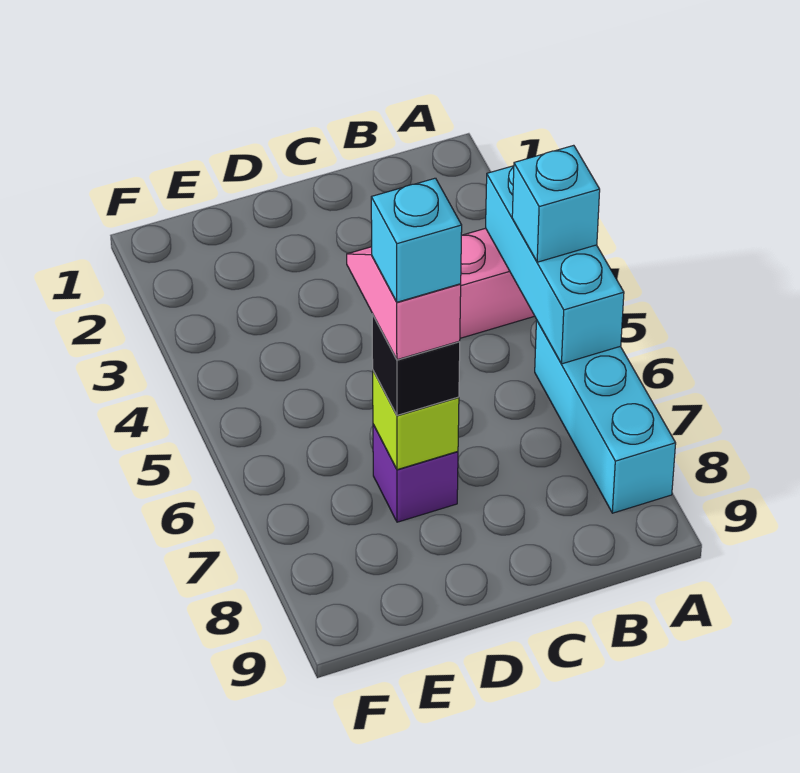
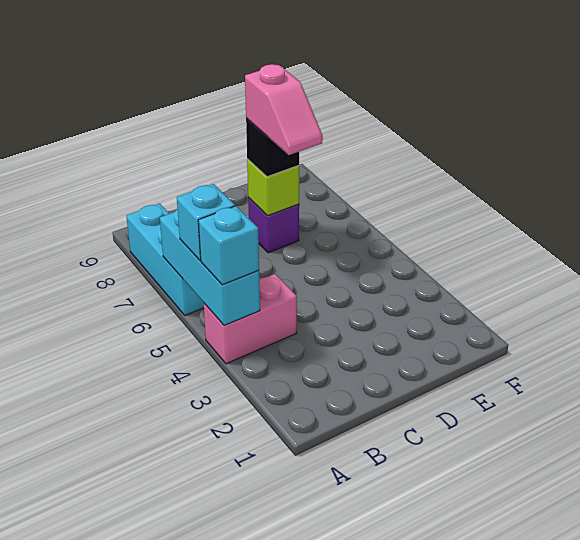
cyan brick D7 level 5 -> cyan brick A4 level 3

